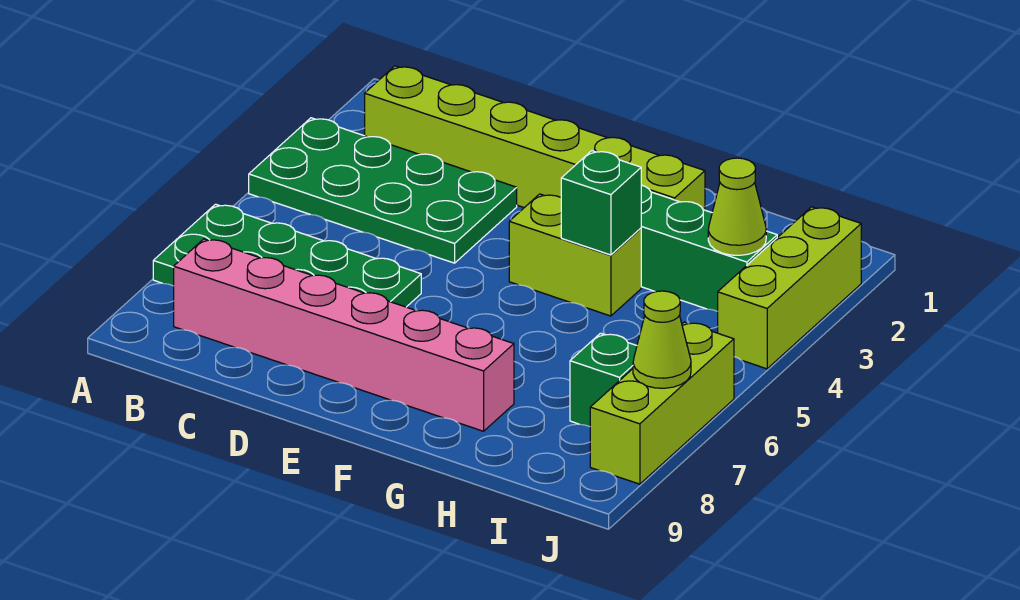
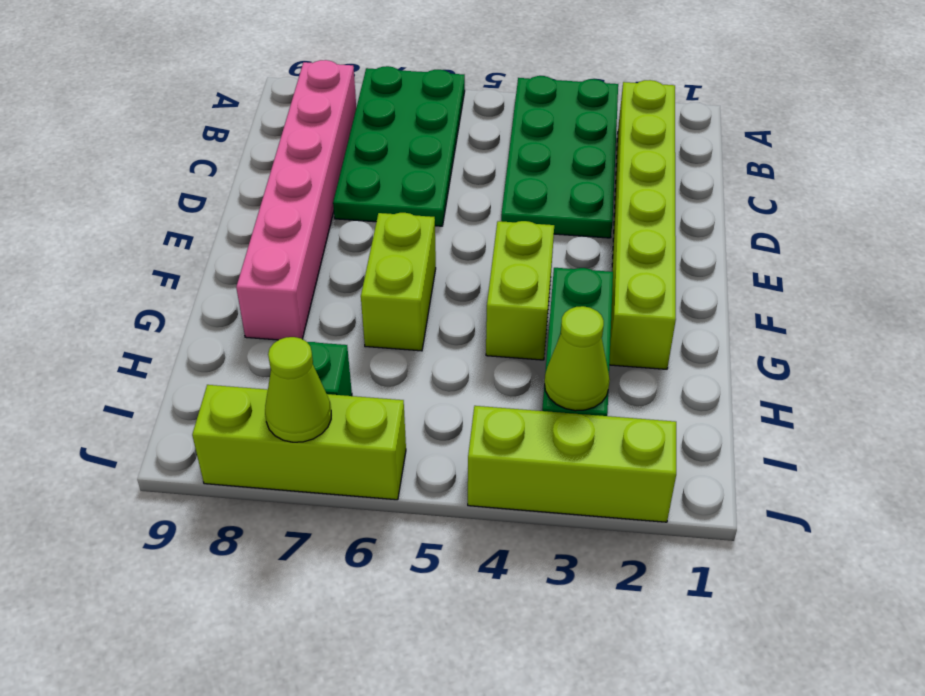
none -> lime brick F6:G6 level 1
green brick G4 level 2 -> none

